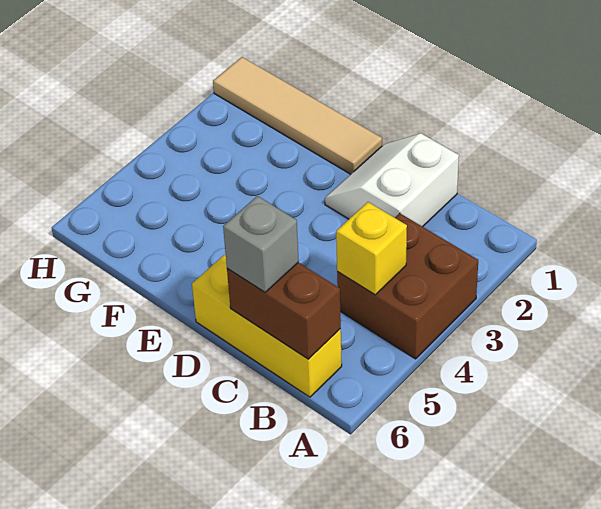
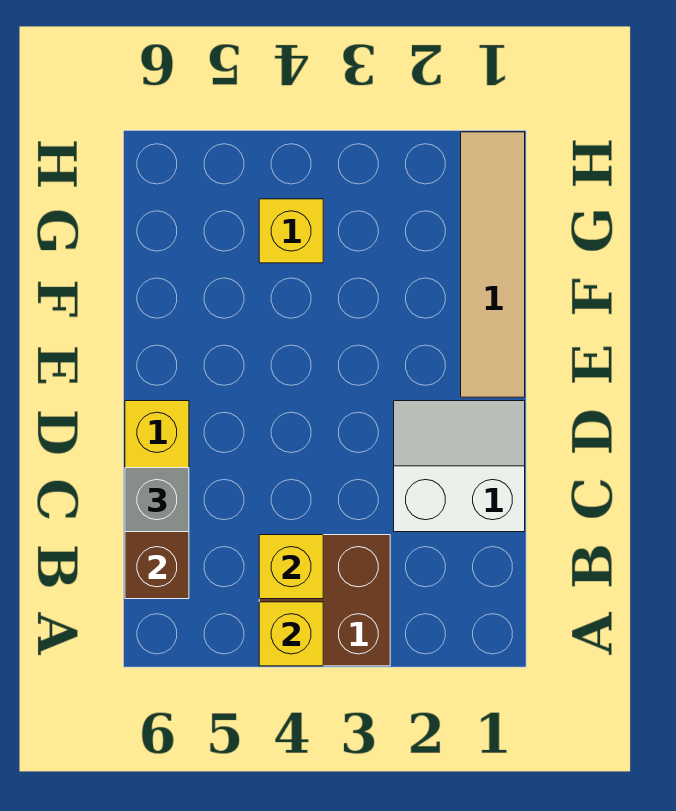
none -> yellow brick A4 level 2
none -> yellow brick G4 level 1

